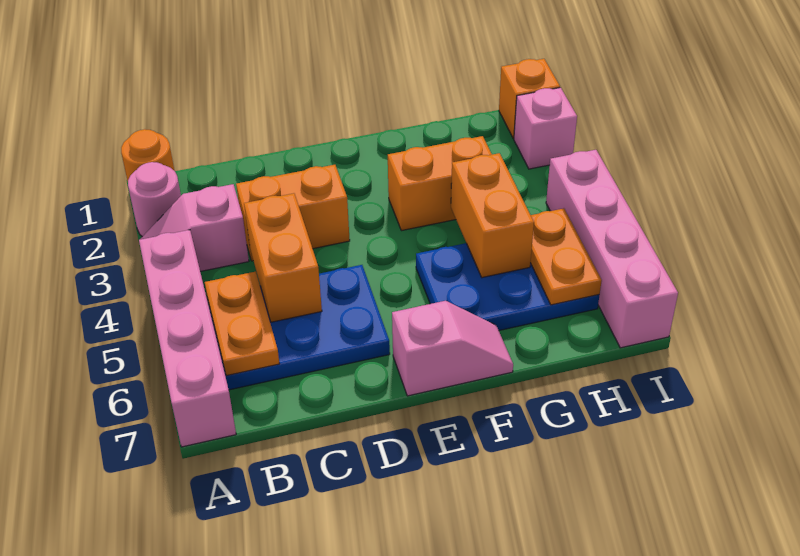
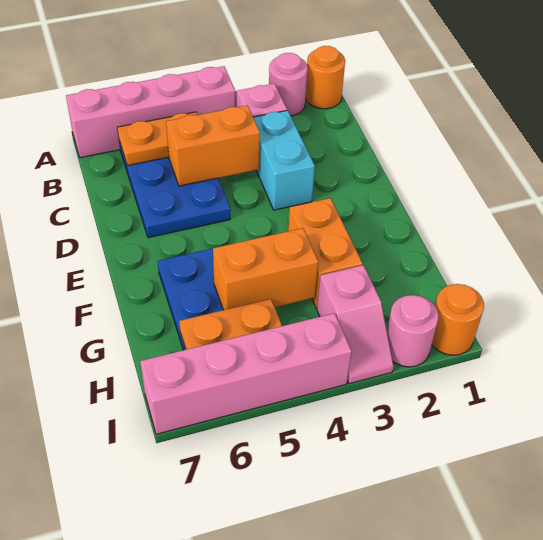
orange brick C3:D3 level 1 -> cyan brick C3:D3 level 1
pink slope E7:F7 level 1 top E -> pink slope H3:I3 level 1 top H
orange brick I1 level 1 -> orange round brick I1 level 1
pink brick I2 level 1 -> pink round brick I2 level 1

